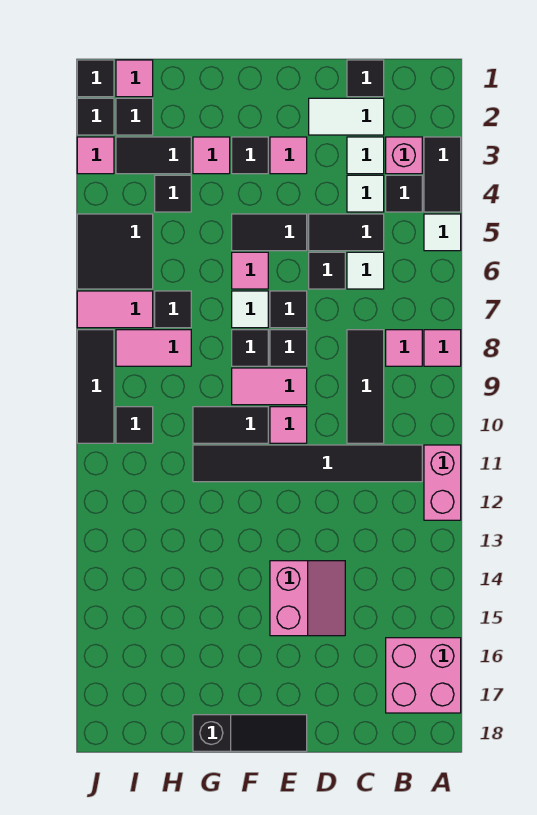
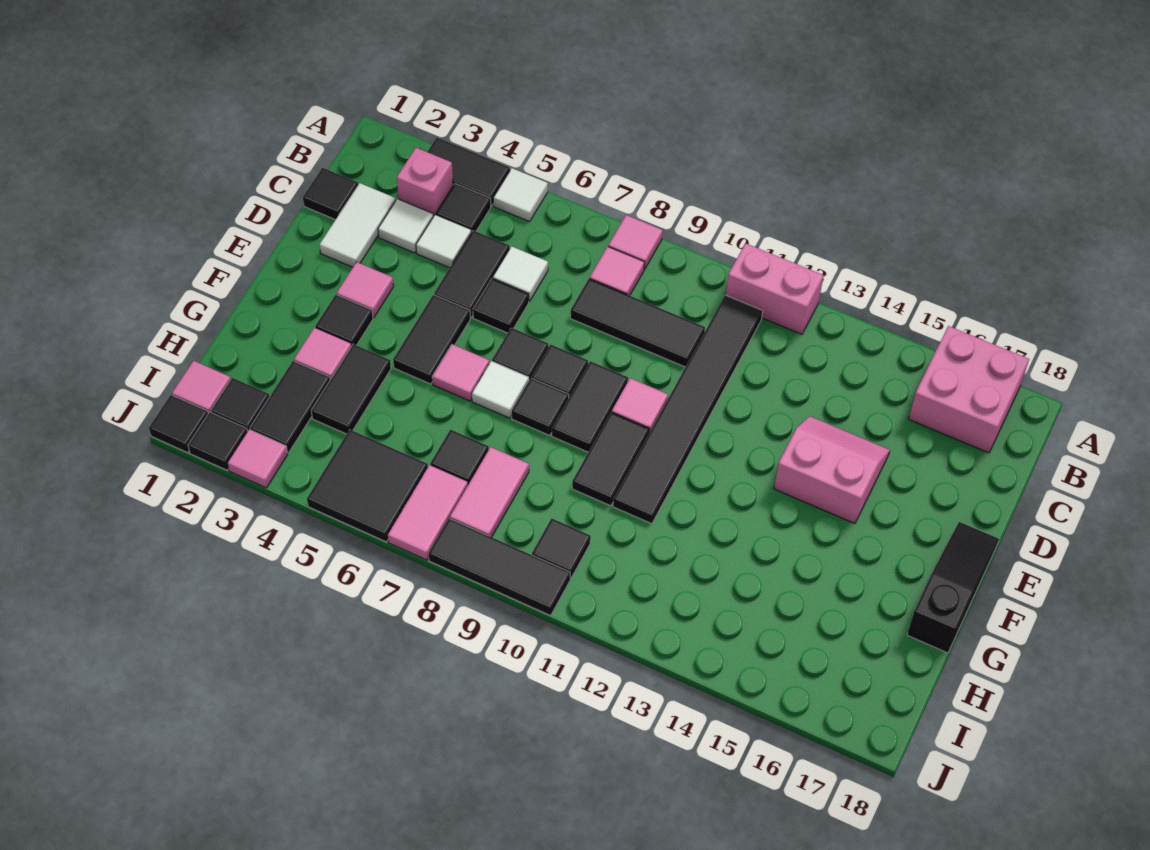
pink tile E9:F9 level 1 -> black tile E9:F9 level 1
black tile H4 level 1 -> black tile G4:H4 level 1

